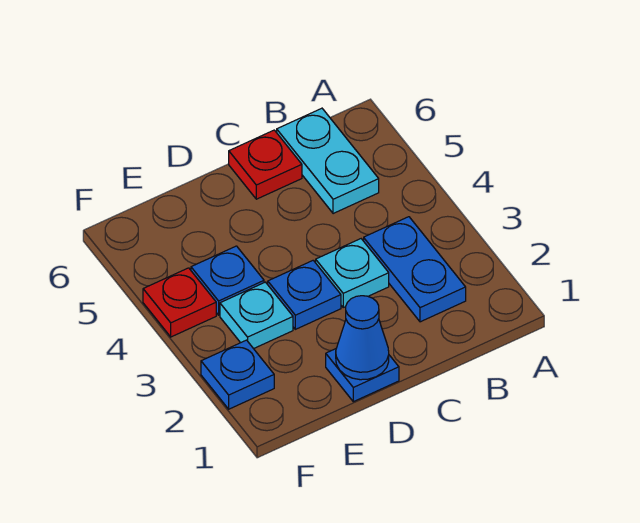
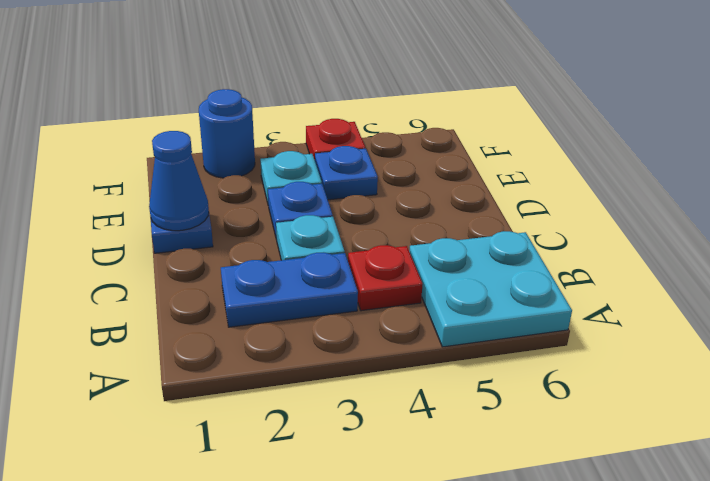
cyan plate B5:B6 level 1 -> cyan plate A5:B6 level 1
red plate C6 level 1 -> red plate B4 level 1
blue plate F2 level 1 -> blue round brick F2 level 1

